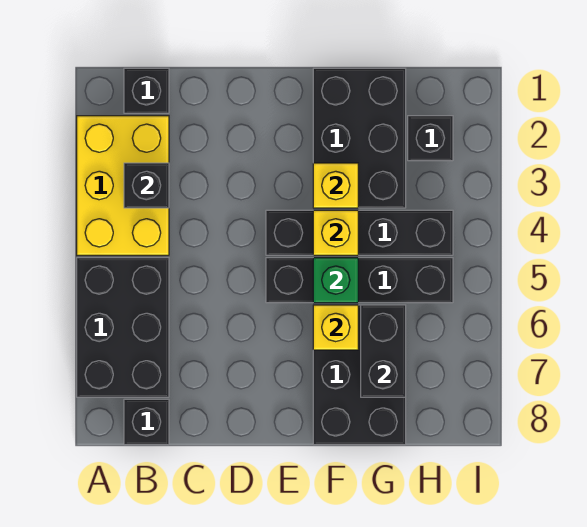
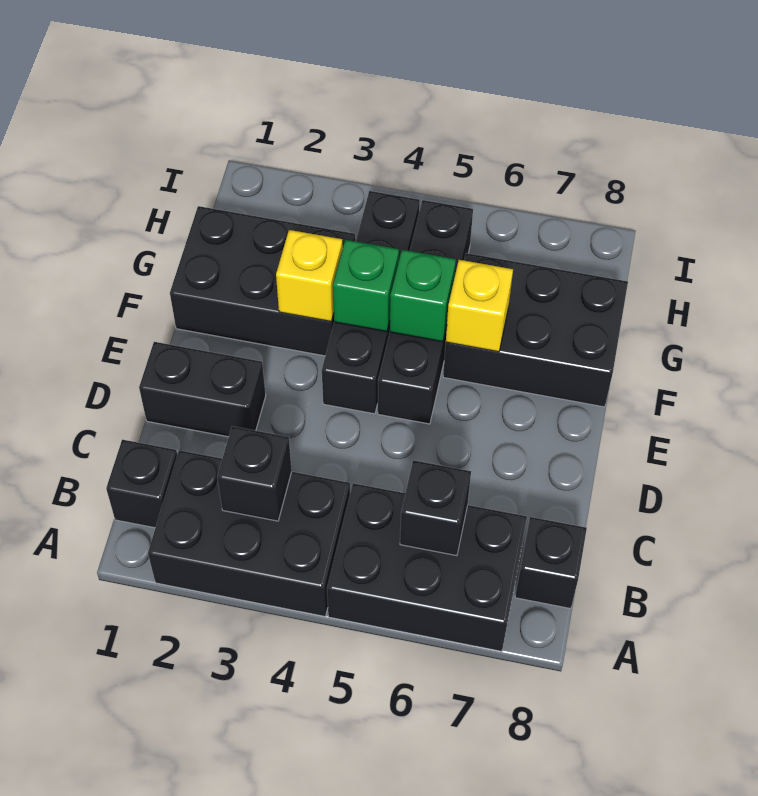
yellow brick A2:B4 level 1 -> black brick A2:B4 level 1
yellow brick F4 level 2 -> green brick F4 level 2
black brick G6:G7 level 2 -> black brick D1:D2 level 1
black brick H2 level 1 -> black brick B6 level 2

